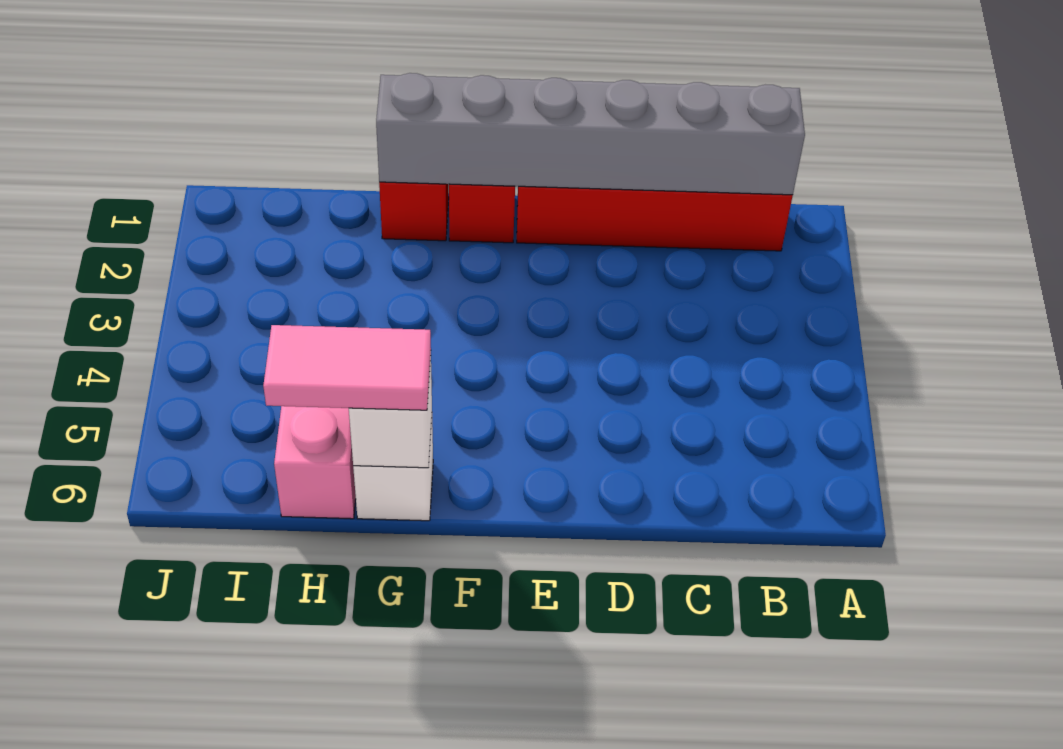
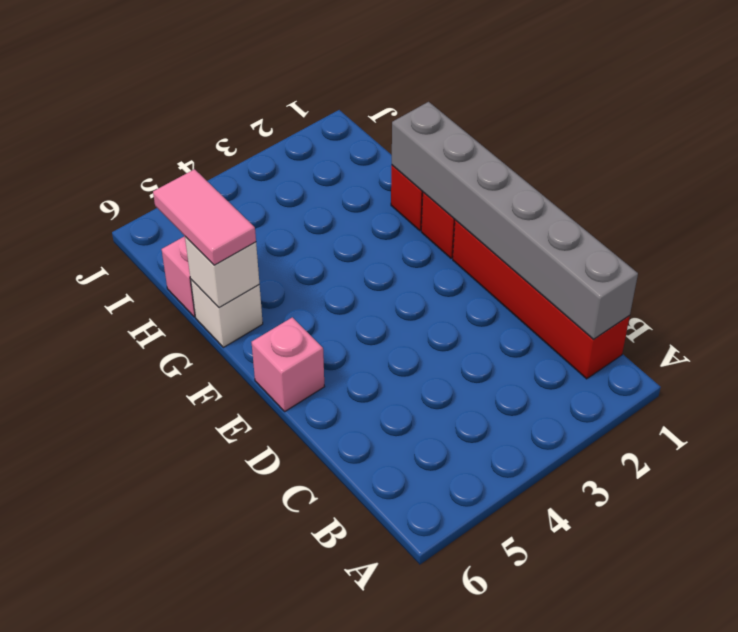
none -> pink brick E6 level 1

